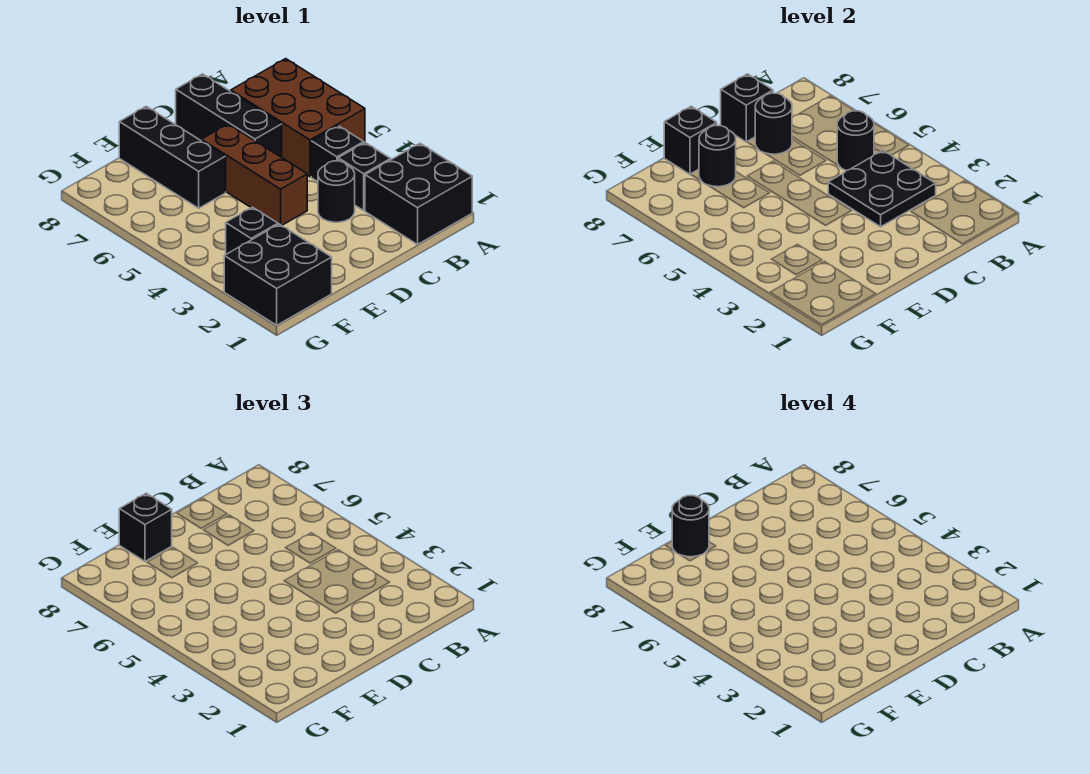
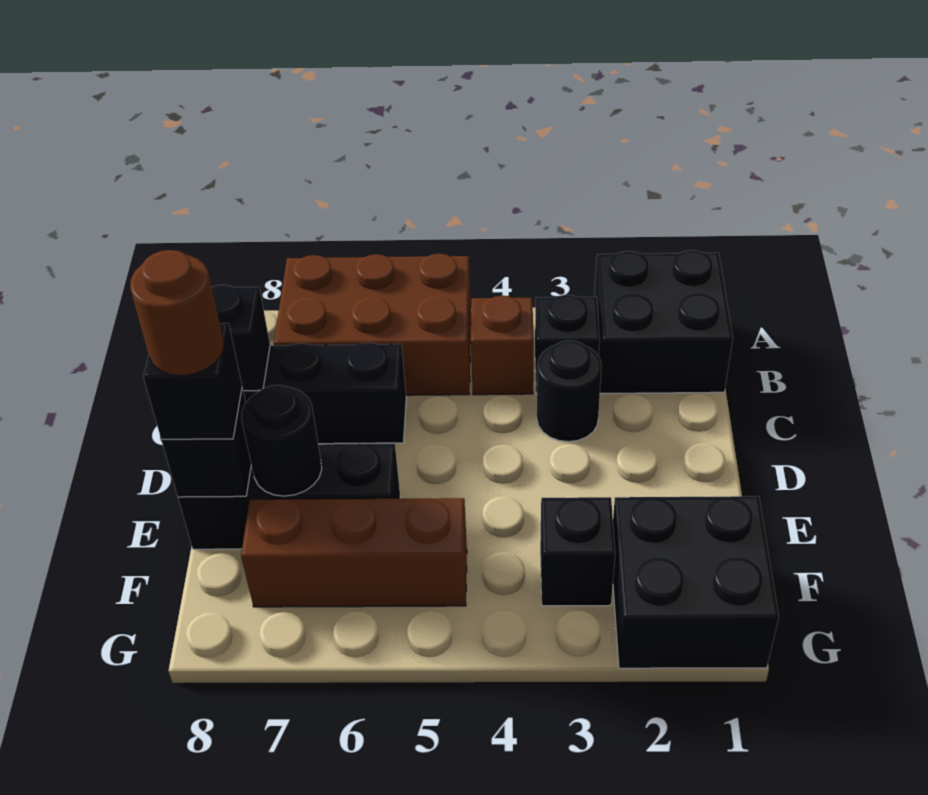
black plate B3:C4 level 2 -> none
black brick B4 level 1 -> brown brick B4 level 1
black round brick B5 level 2 -> none
black round brick C7 level 2 -> none
brown brick D4:D6 level 1 -> brown brick F5:F7 level 1
black round brick E8 level 4 -> brown round brick E8 level 4

